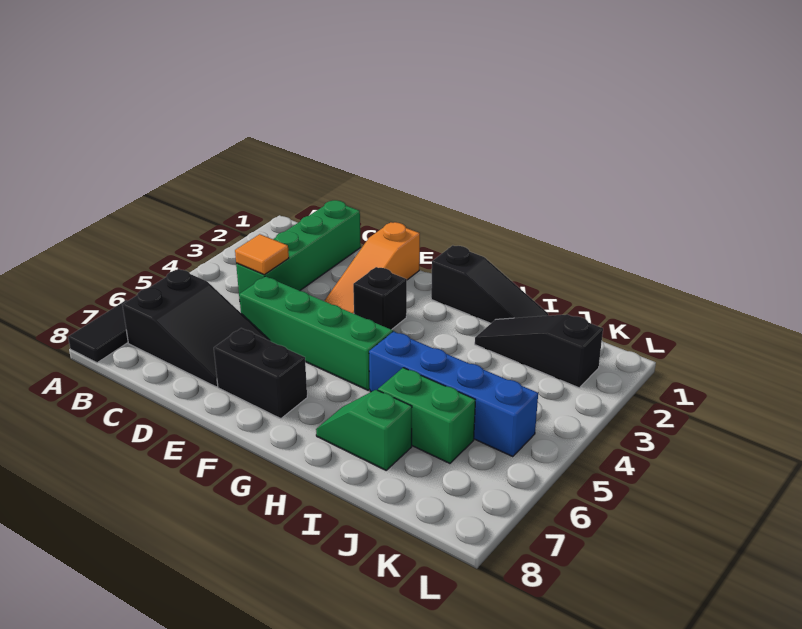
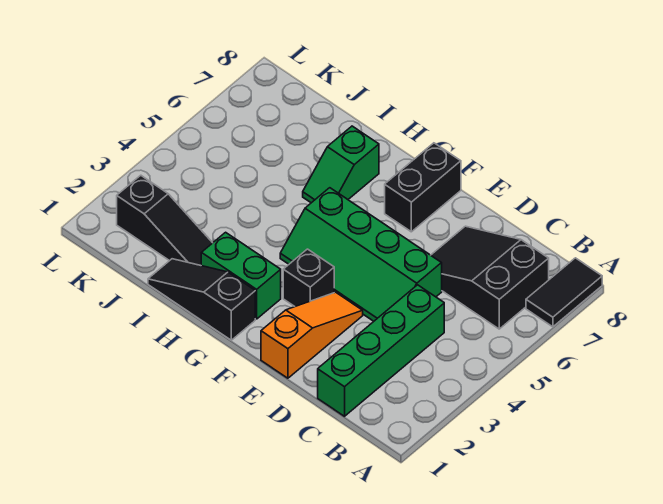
orange tile C4 level 2 -> none
black brick E7:F7 level 1 -> black brick F7:F8 level 1
blue brick H5:K5 level 1 -> none
green slope H7:I7 level 1 top I -> green slope H6:H7 level 1 top 7
green brick I6:J6 level 1 -> green brick G2:H2 level 1

